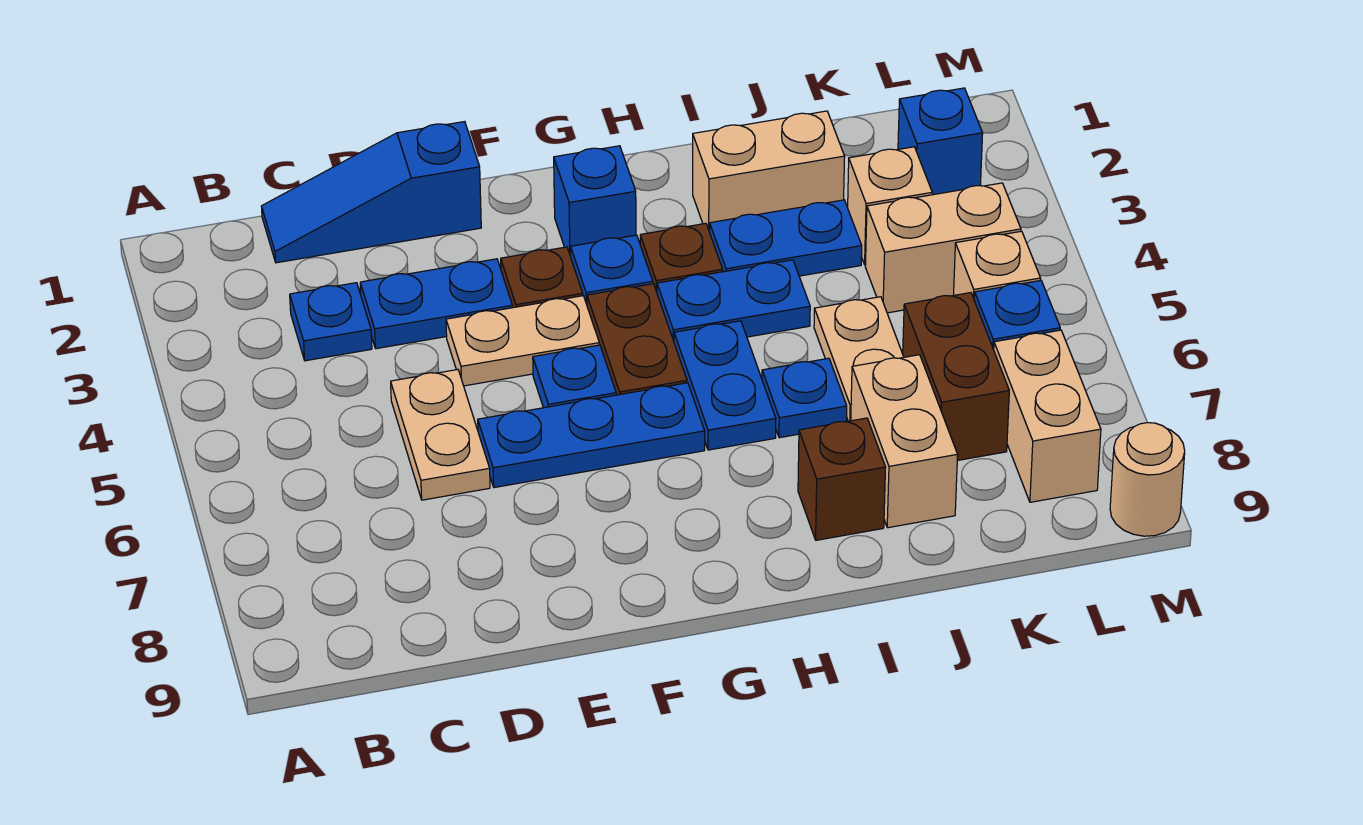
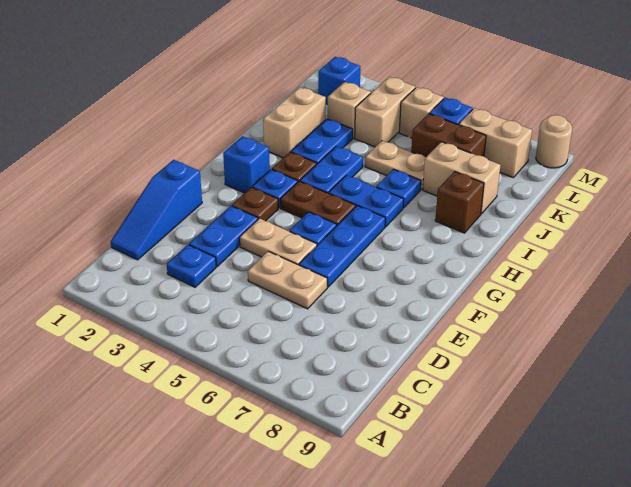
tan plate E4:F4 level 1 -> tan plate E4:E5 level 1

